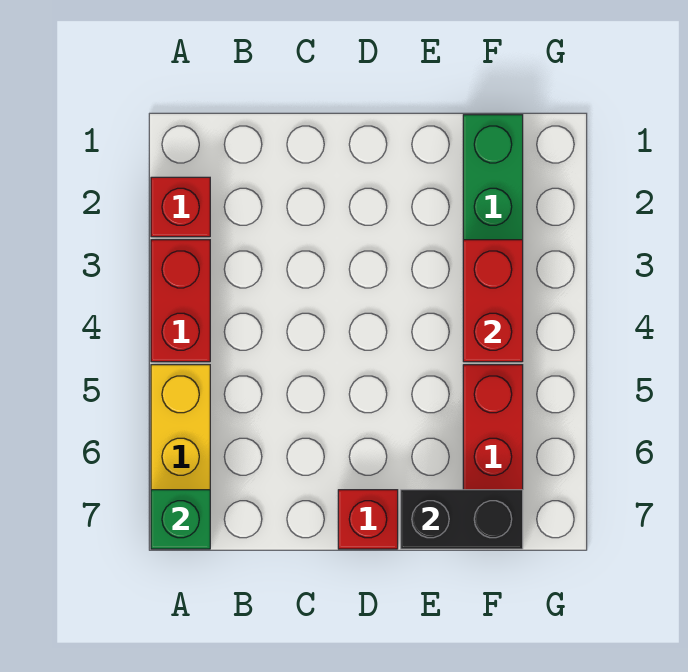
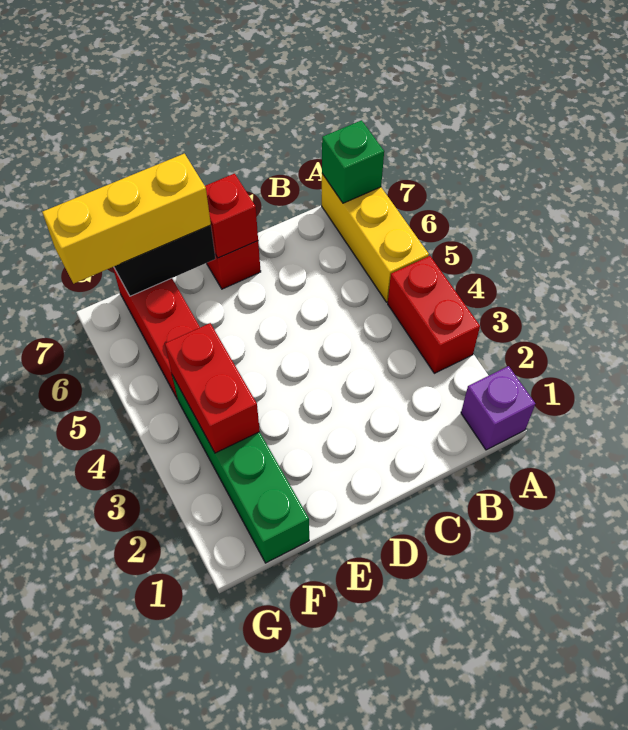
none -> purple brick A1 level 1
red brick A2 level 1 -> red brick D7 level 2
none -> yellow brick E7:G7 level 3

